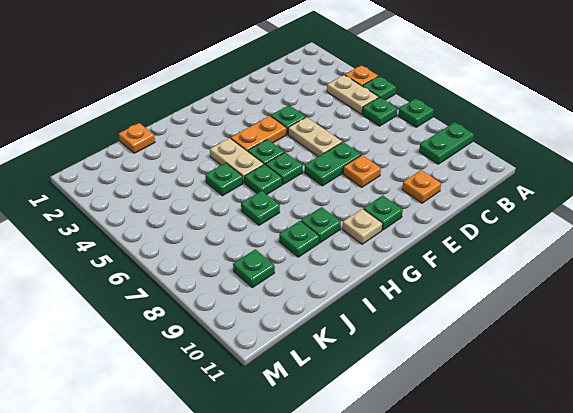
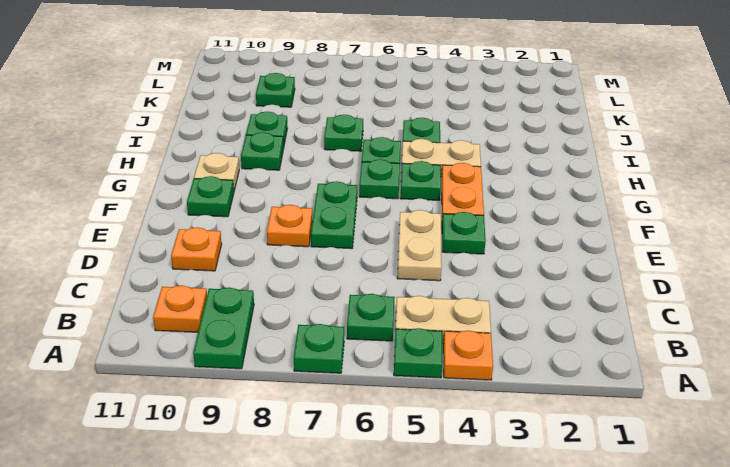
tan plate E5:E6 level 1 -> tan plate D5:E5 level 1
orange plate J1 level 1 -> orange plate B10 level 1

